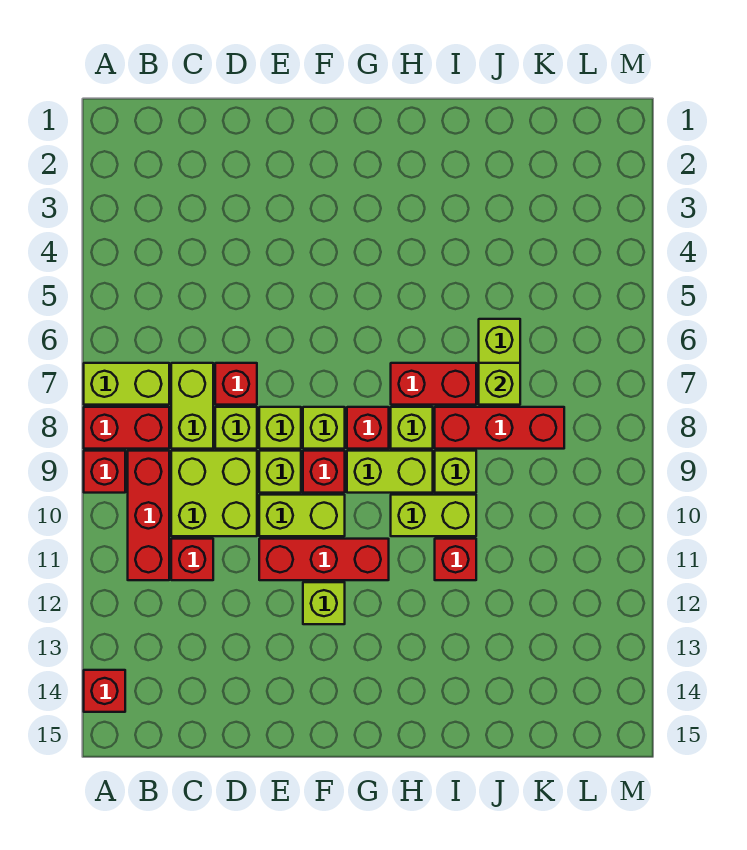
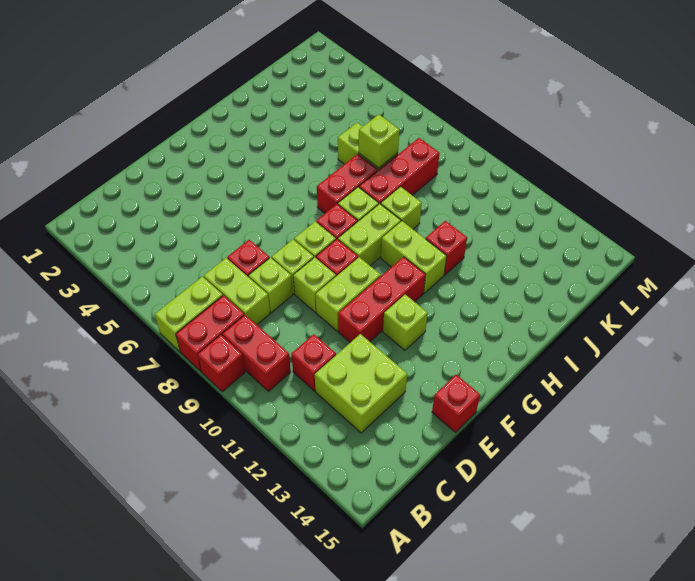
red brick A14 level 1 -> red brick E15 level 1
red brick B9:B11 level 1 -> red brick B9:B10 level 1
lime brick C9:D10 level 1 -> lime brick C12:D13 level 1
lime brick H10:I10 level 1 -> lime brick H10:H11 level 1

